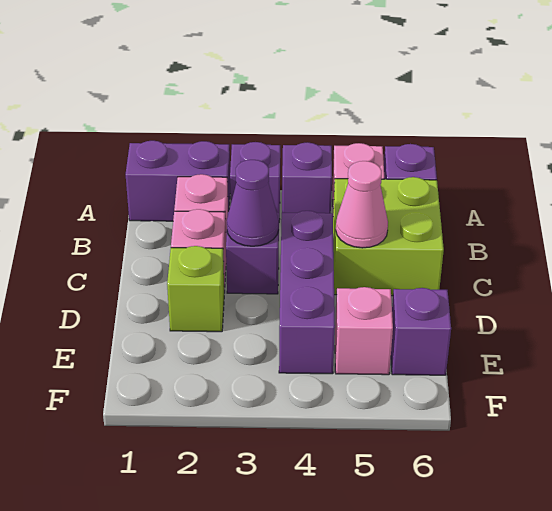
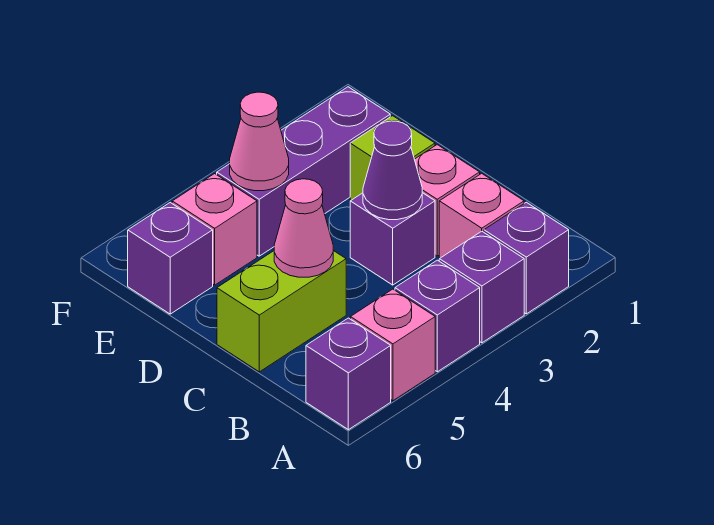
purple brick A1:A2 level 1 -> purple brick A2 level 1
lime brick B5:C6 level 1 -> lime brick C5:C6 level 1
purple brick C4:E4 level 1 -> purple brick E2:E4 level 1
none -> pink cone E4 level 2

